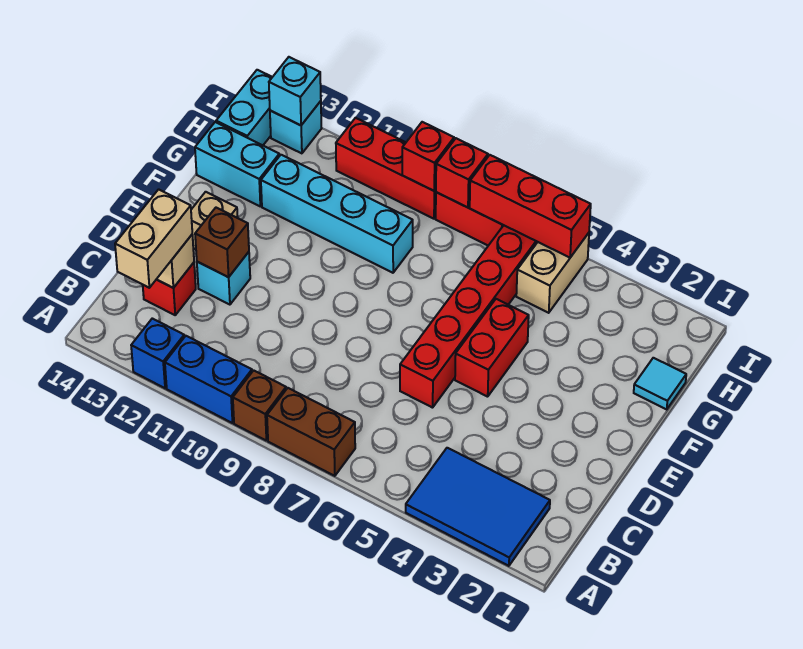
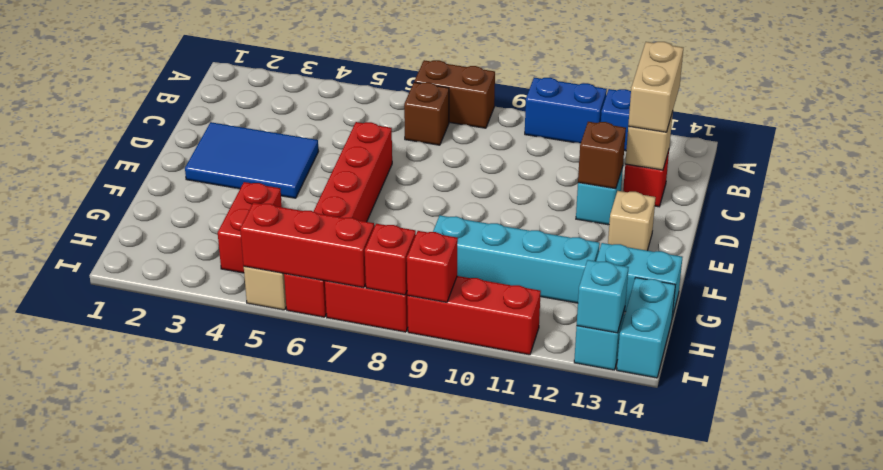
blue tile A2:B4 level 1 -> blue tile D2:E4 level 1
brown brick A9 level 1 -> brown brick B7 level 1
red brick E5:F5 level 1 -> red brick G4:H4 level 1
cyan tile G1 level 1 -> none

